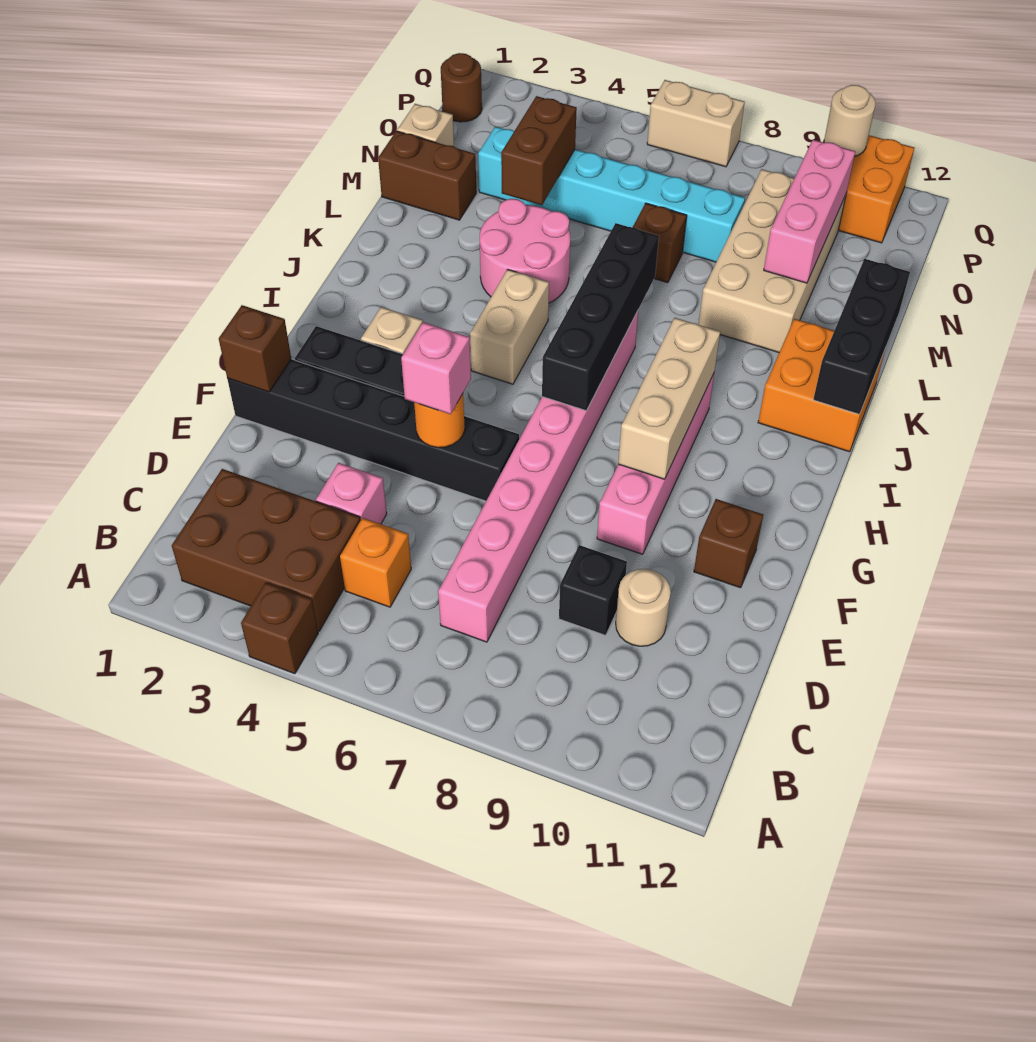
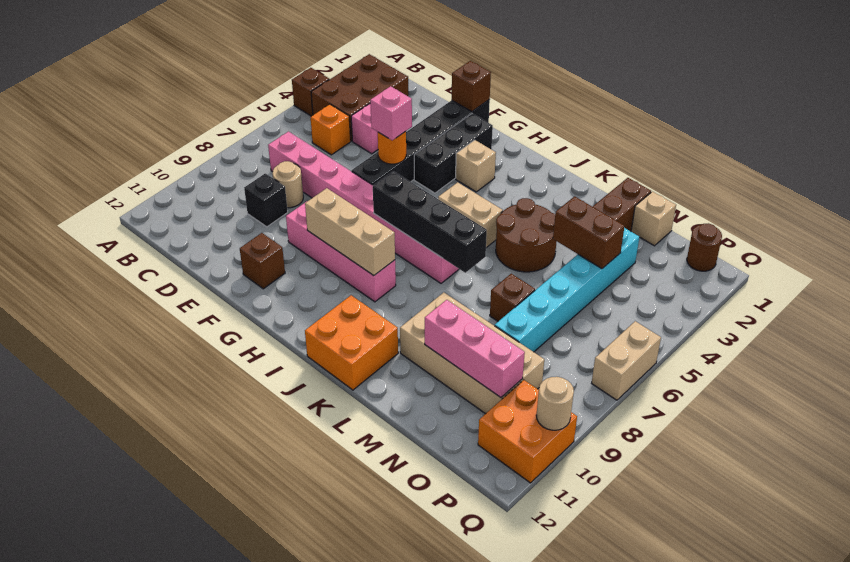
tan round brick D10 level 1 -> tan round brick D8 level 1
black brick J12:L12 level 2 -> none
pink round brick K4:L5 level 1 -> brown round brick K4:L5 level 1

